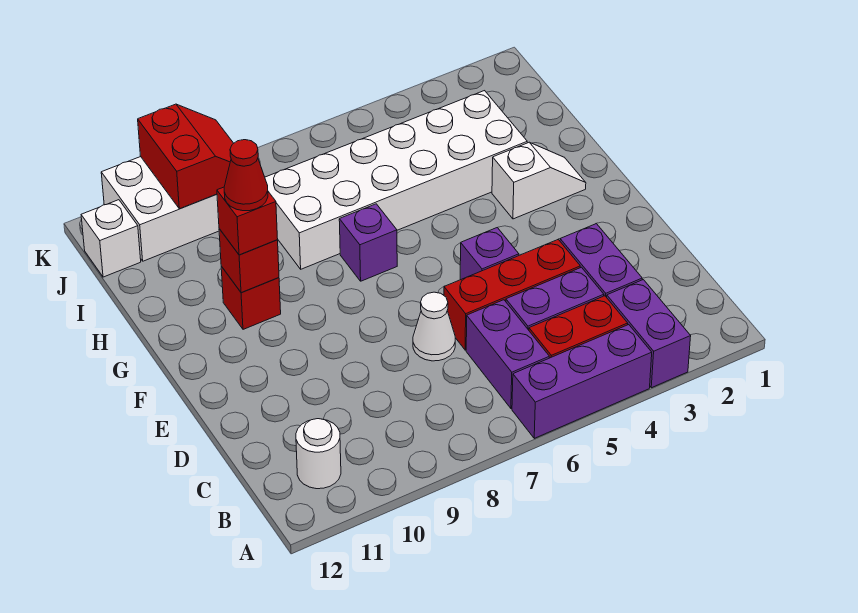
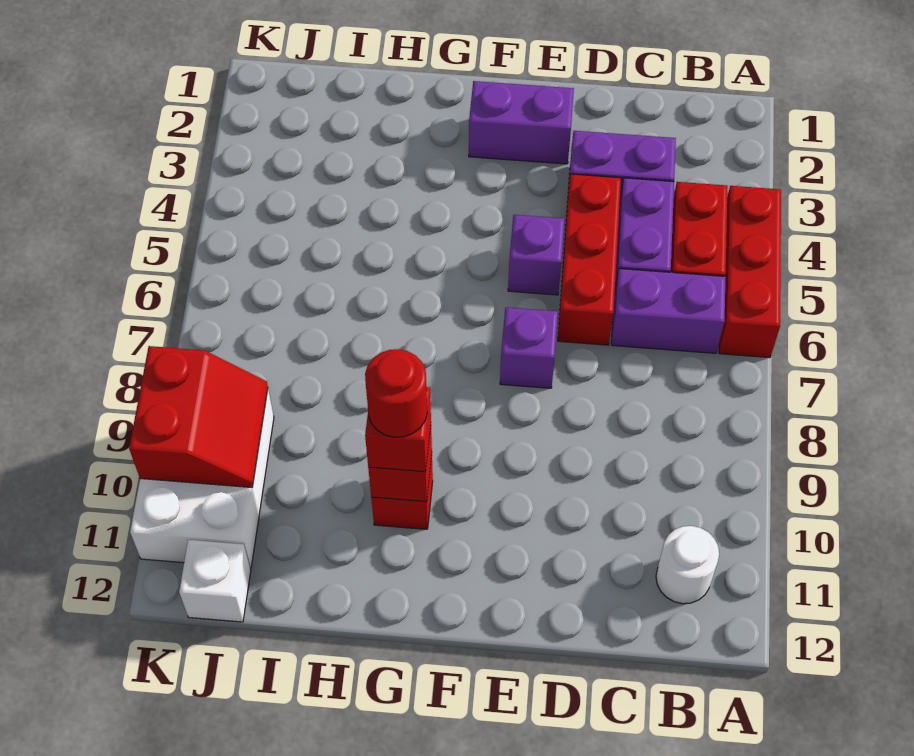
purple brick A3:B3 level 1 -> purple brick E2:F2 level 1
purple brick A4:A6 level 1 -> red brick A4:A6 level 1
white cone D7 level 1 -> none
white slope G2:G3 level 1 top 3 -> none
purple brick G7 level 1 -> purple brick E7 level 1
red cone G10 level 4 -> red round brick G10 level 4
white brick H3:I8 level 1 -> none
red slope J9:K10 level 2 top 10 -> red slope J9:K10 level 2 top K

